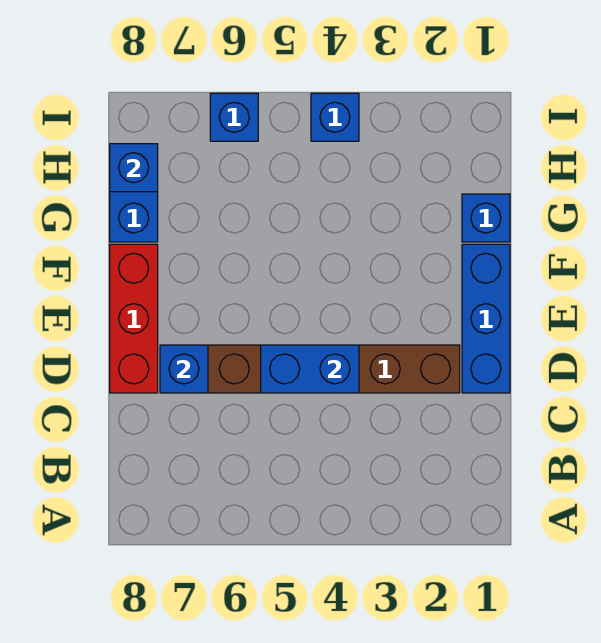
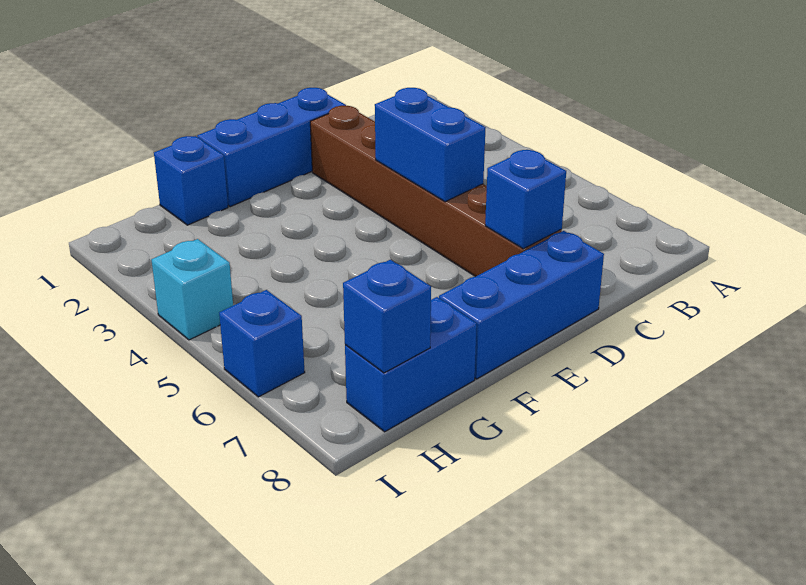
red brick D8:F8 level 1 -> blue brick D8:F8 level 1
blue brick I4 level 1 -> cyan brick I4 level 1

